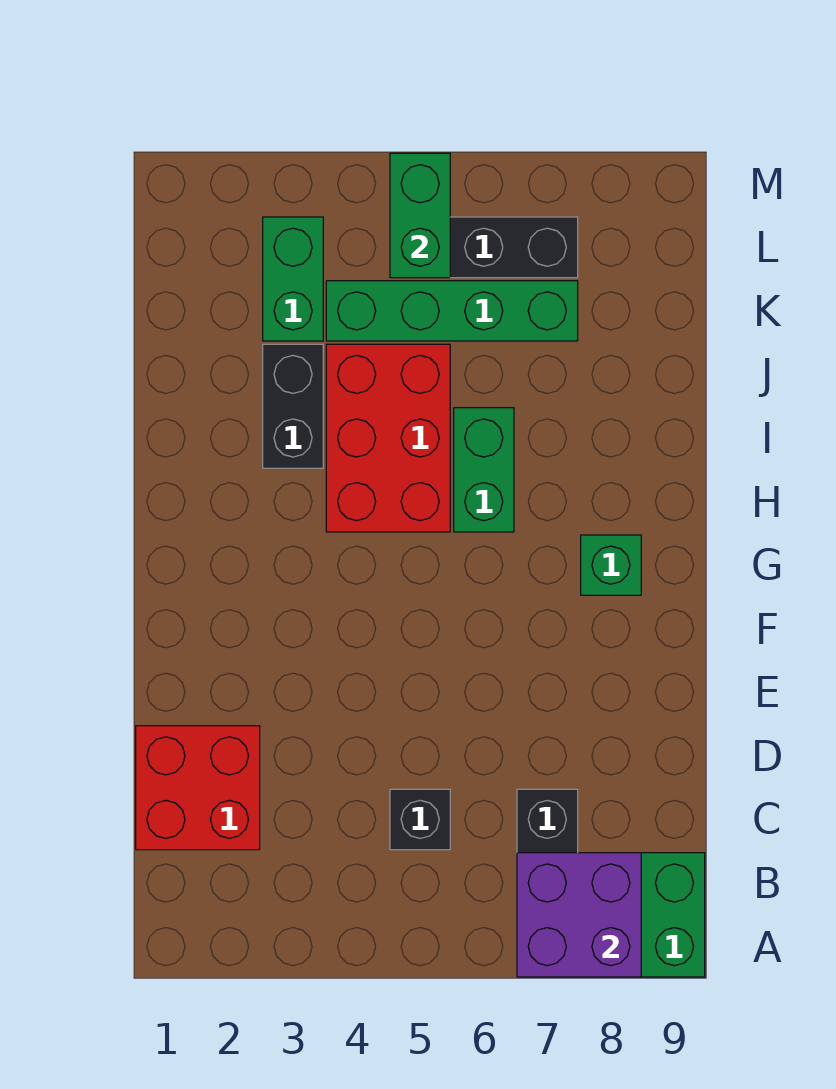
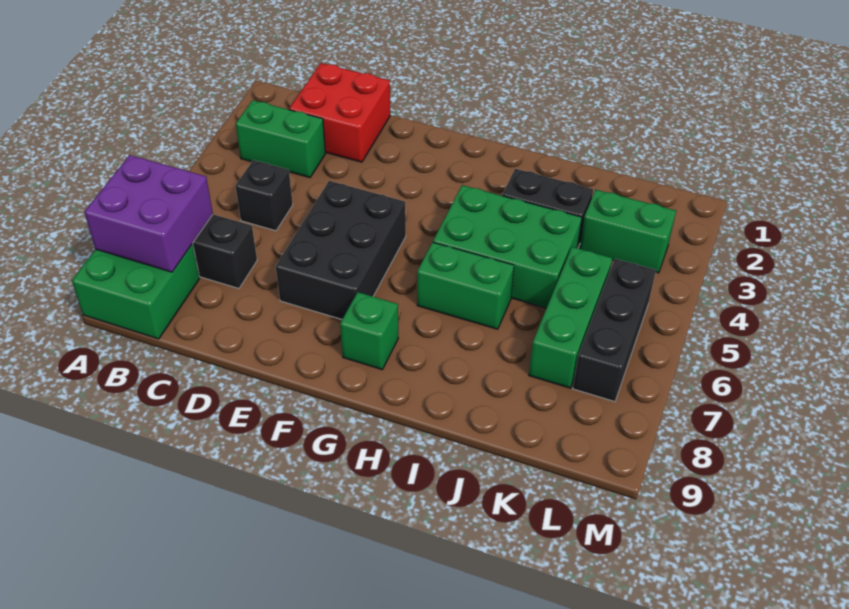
none -> black brick E5:F7 level 1
red brick H4:J5 level 1 -> green brick H4:J5 level 1
green brick K4:K7 level 1 -> green brick K5:K7 level 1
green brick L5:M5 level 2 -> green brick B3:C3 level 1

